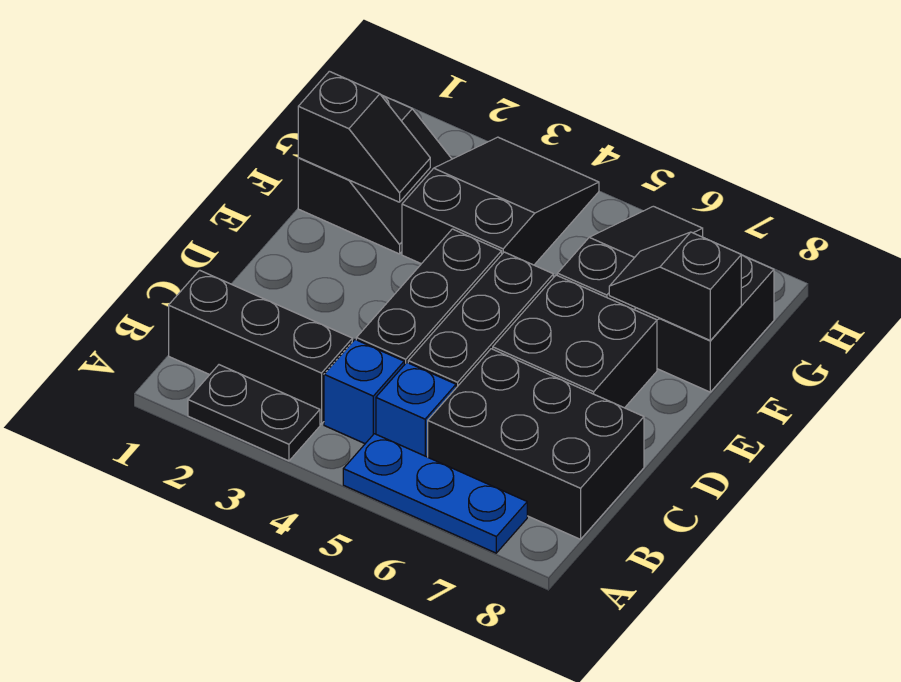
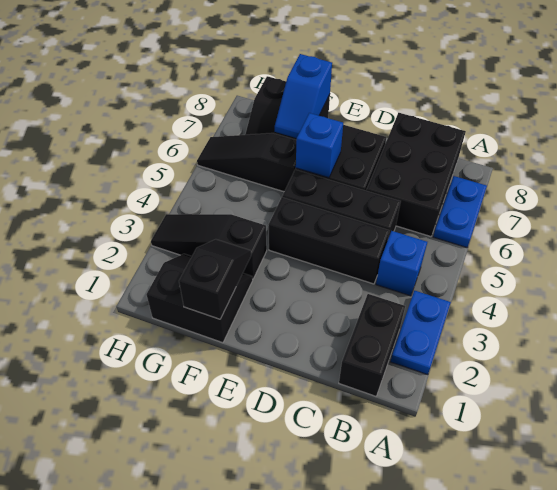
black plate A2:A3 level 1 -> blue plate A2:A3 level 1
blue plate A5:A7 level 1 -> blue plate A6:A7 level 1
black brick B1:B3 level 1 -> black brick B1:B2 level 1
blue brick B5 level 1 -> blue brick E6 level 2
black slope F3:H4 level 1 top F -> black slope F3:H3 level 1 top F
black slope F7:F8 level 2 top 8 -> blue slope F7:F8 level 2 top 8

